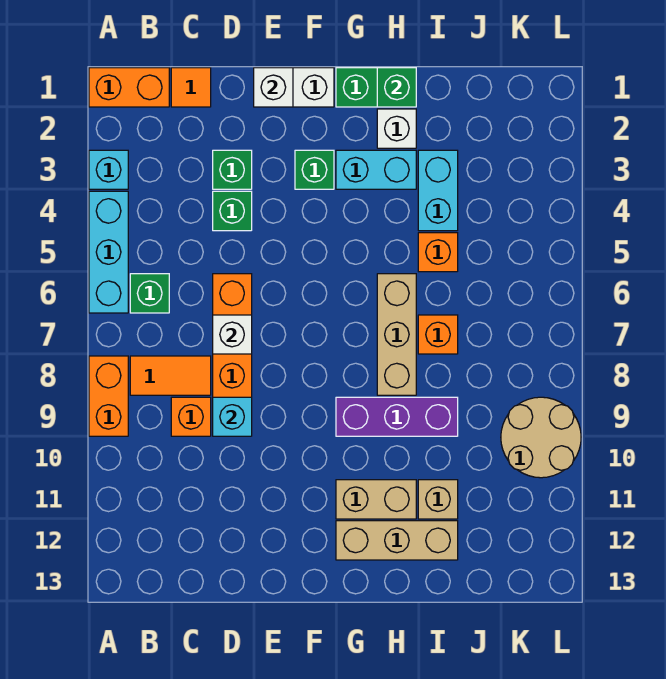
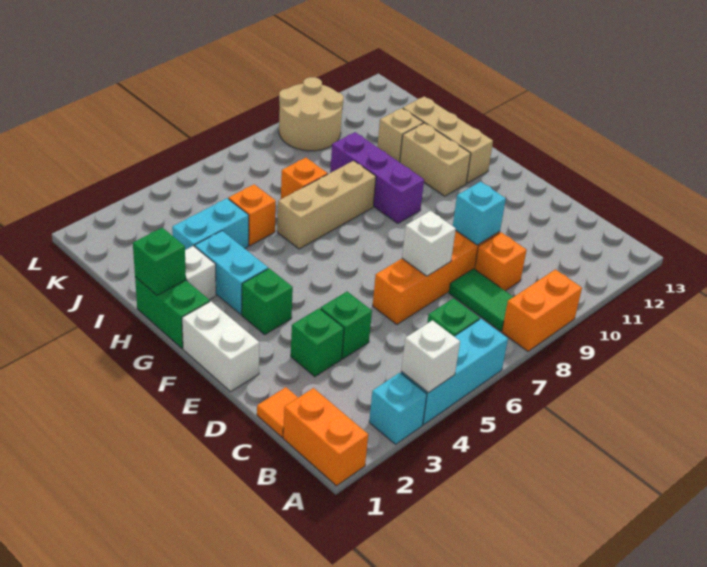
orange tile B8:C8 level 1 -> green tile B8:C8 level 1
white brick E1 level 2 -> white brick A4 level 2

